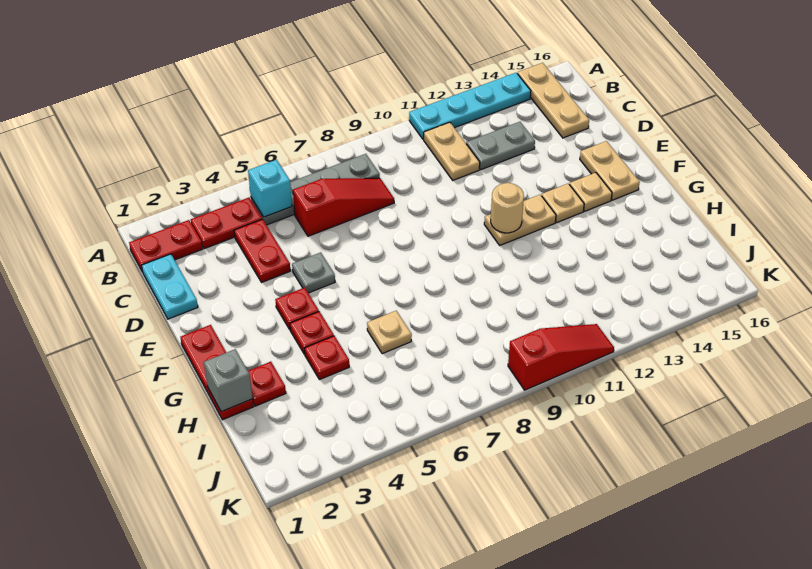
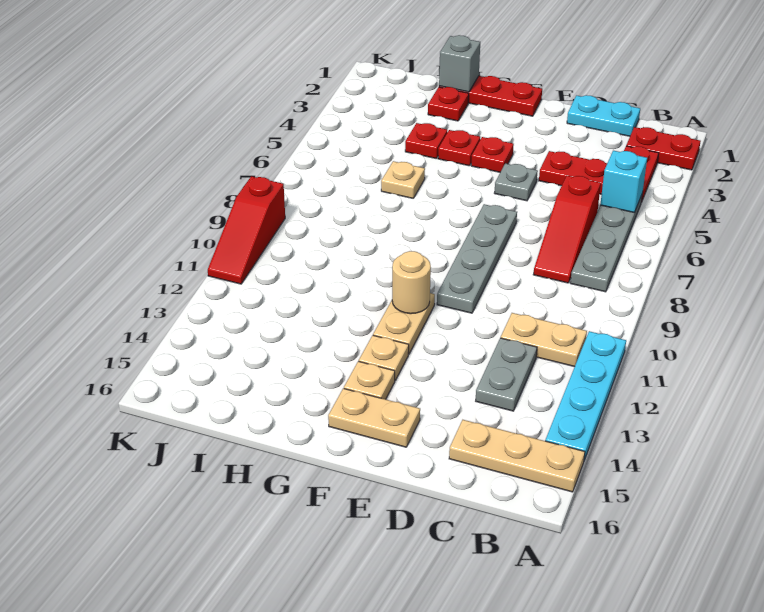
red plate B1:B2 level 1 -> red plate A2:B2 level 1
none -> grey plate E7:E10 level 1

